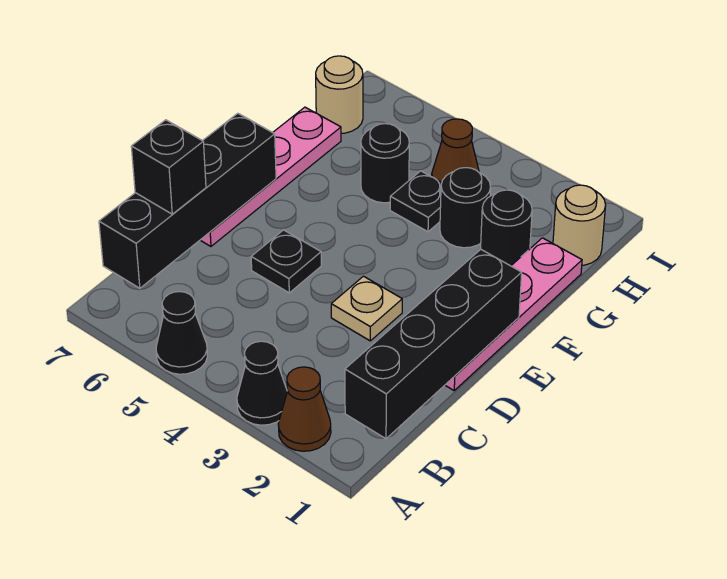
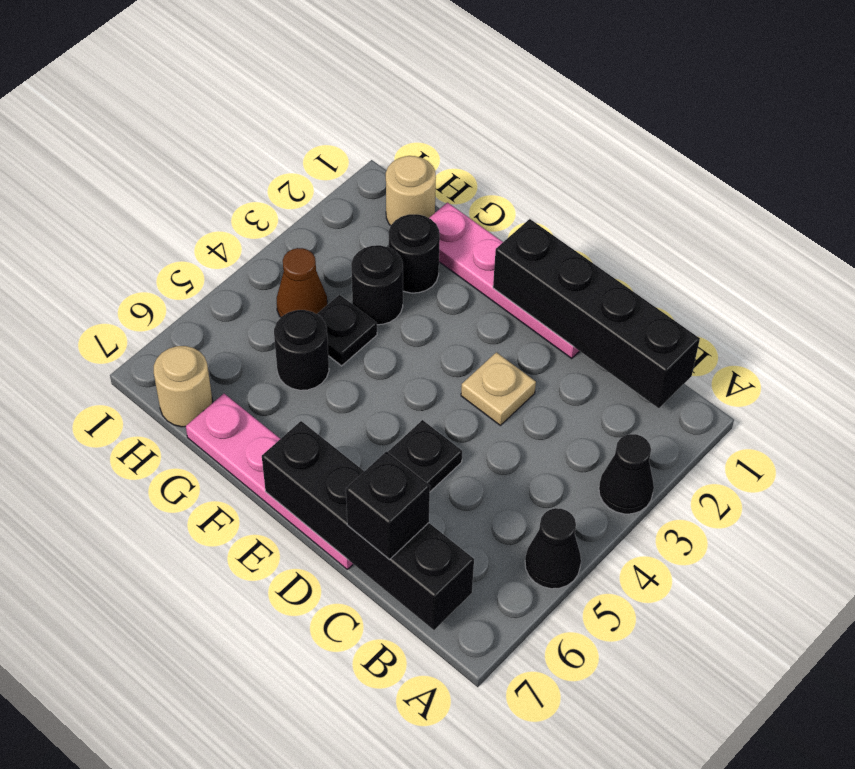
brown cone A2 level 1 -> none

